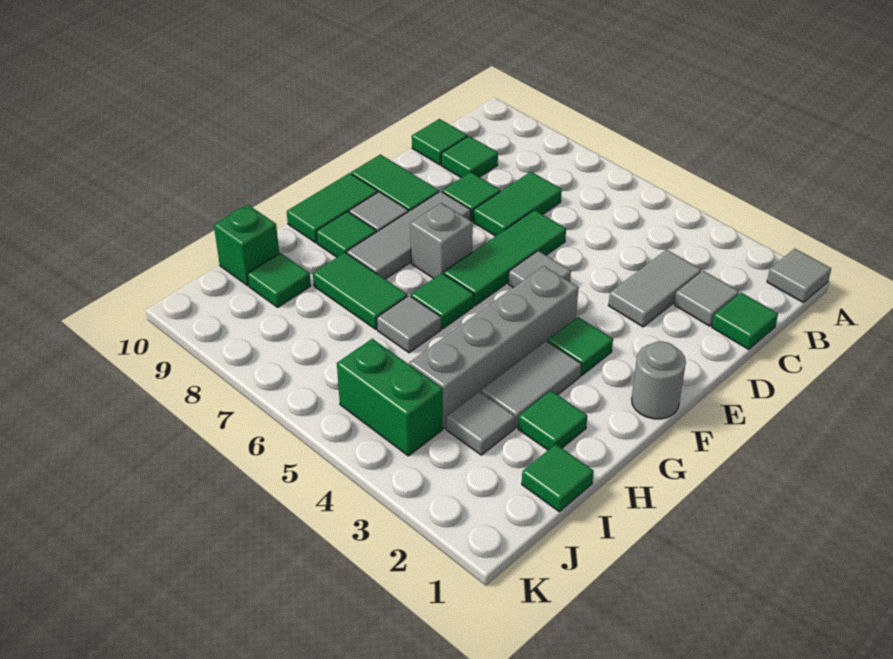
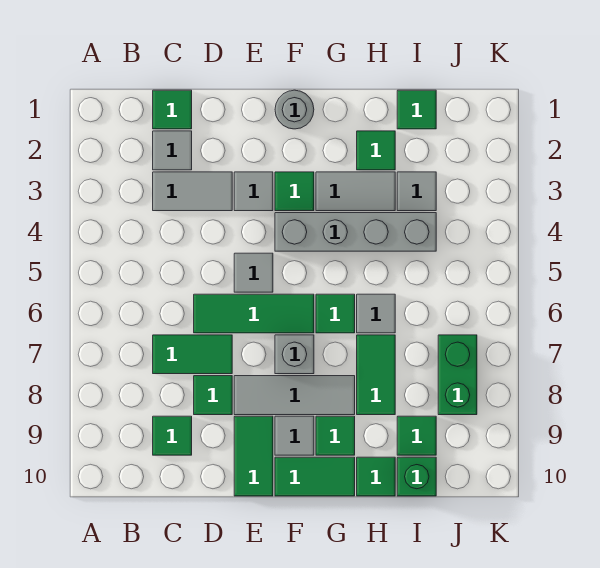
grey tile A1 level 1 -> grey tile E3 level 1
green tile C10 level 1 -> green tile H10 level 1
green brick J4:J5 level 1 -> green brick J7:J8 level 1

